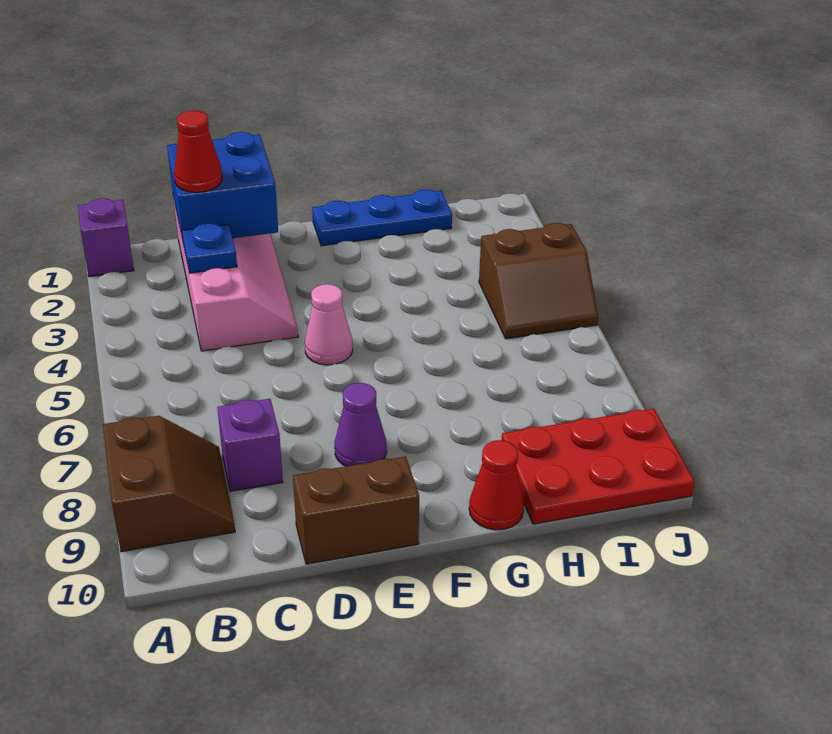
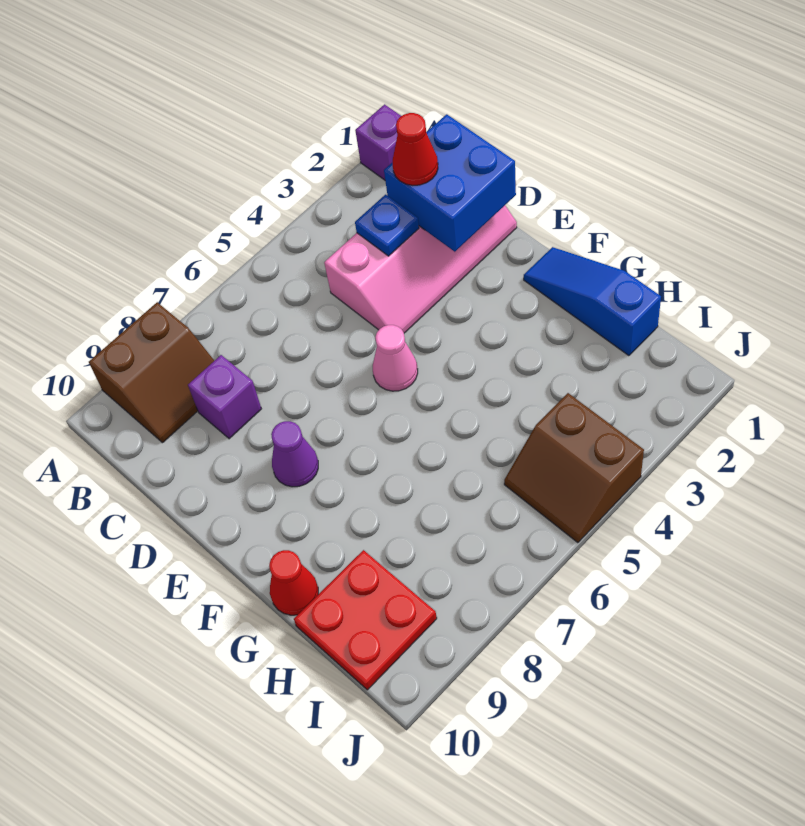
brown brick D10:E10 level 1 -> none
blue plate F1:H1 level 1 -> blue slope F1:H1 level 1 top H
red plate H9:J10 level 1 -> red plate H9:I10 level 1

